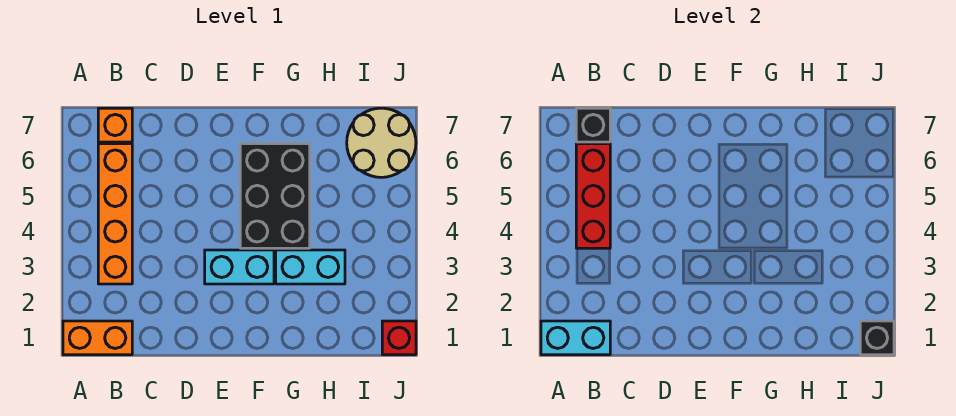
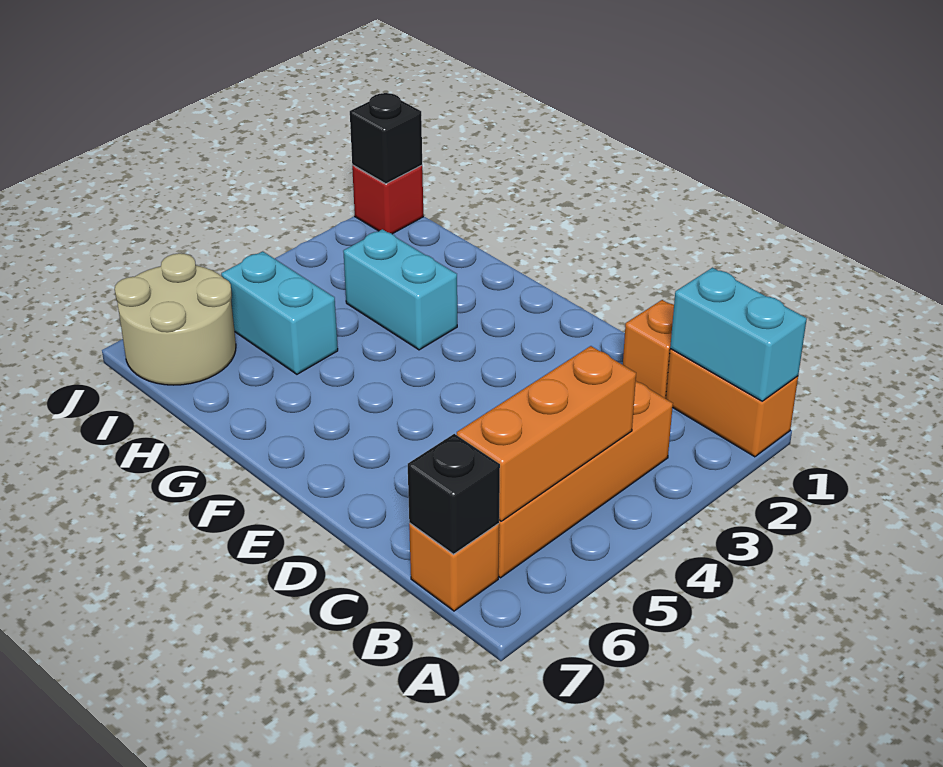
red brick B4:B6 level 2 -> orange brick B4:B6 level 2
none -> orange brick C1 level 1
cyan brick E3:F3 level 1 -> cyan brick H5:I5 level 1
black brick F4:G6 level 1 -> none

